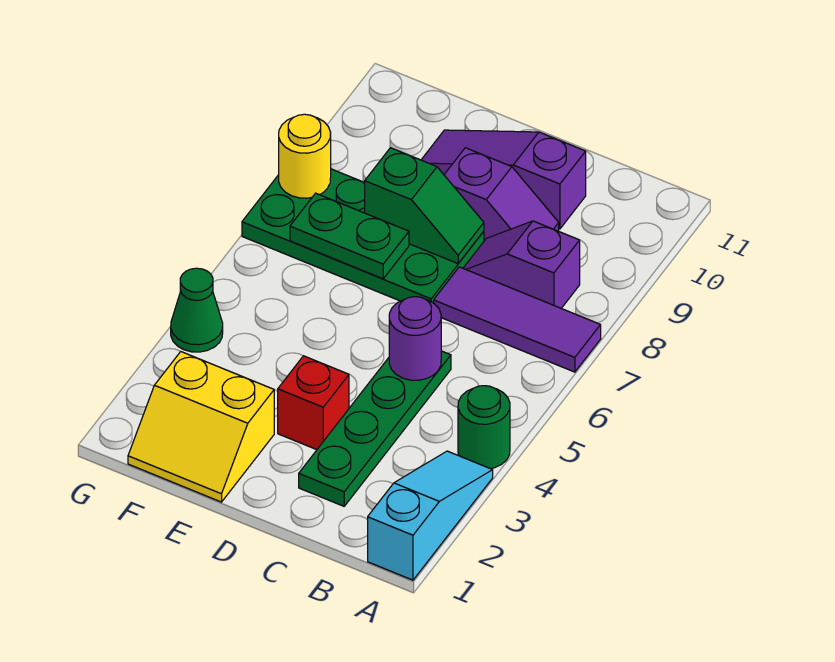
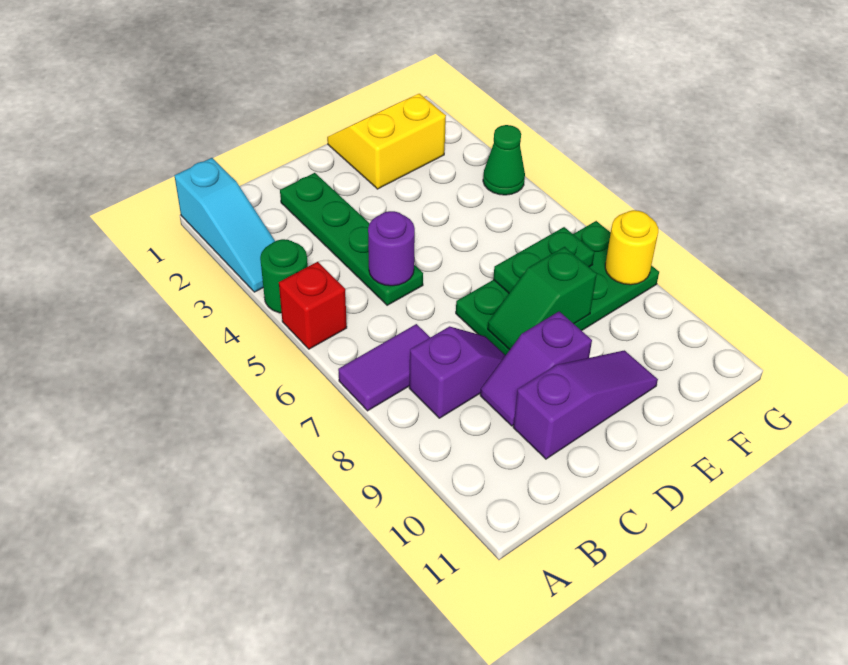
purple tile A7:C7 level 1 -> purple tile A7:B7 level 1
red brick D3 level 1 -> red brick A5 level 1

